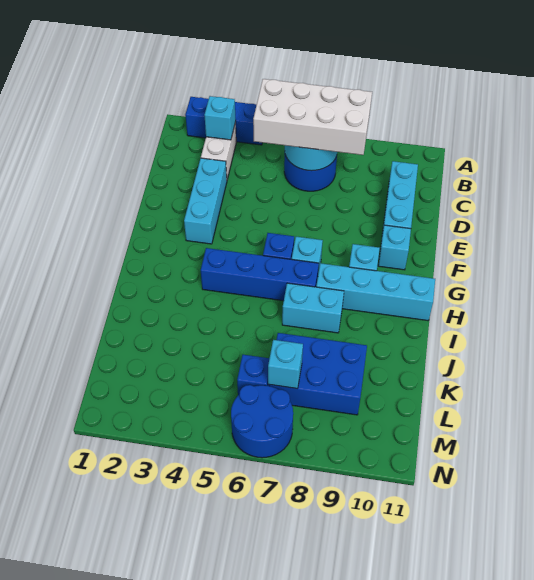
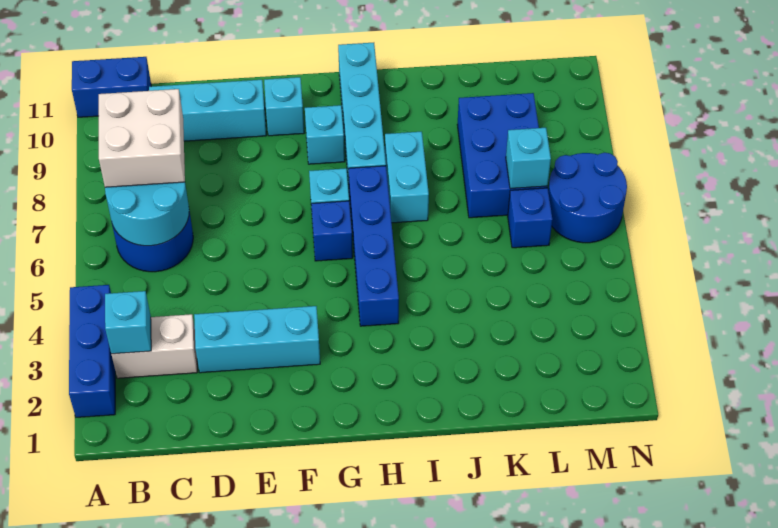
none -> blue brick A11:B11 level 1
white brick B5:C8 level 3 -> white brick B7:C8 level 3

